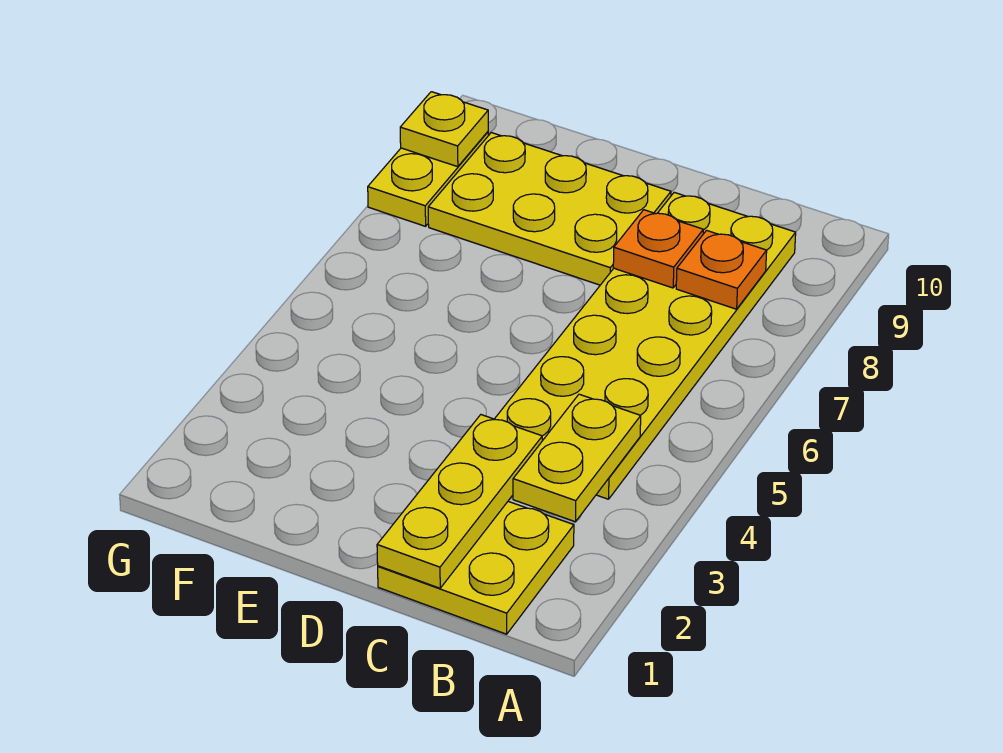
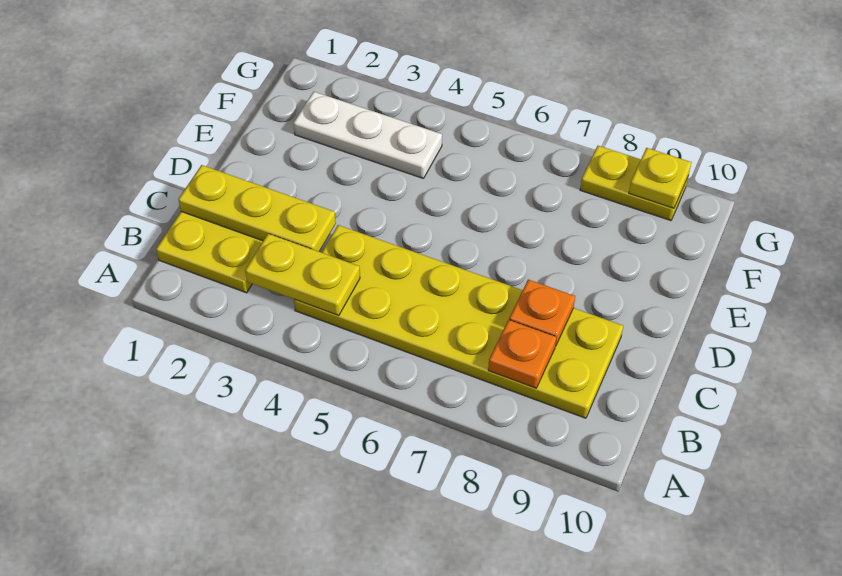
yellow plate D8:F9 level 1 -> none
none -> white plate F2:F4 level 1

